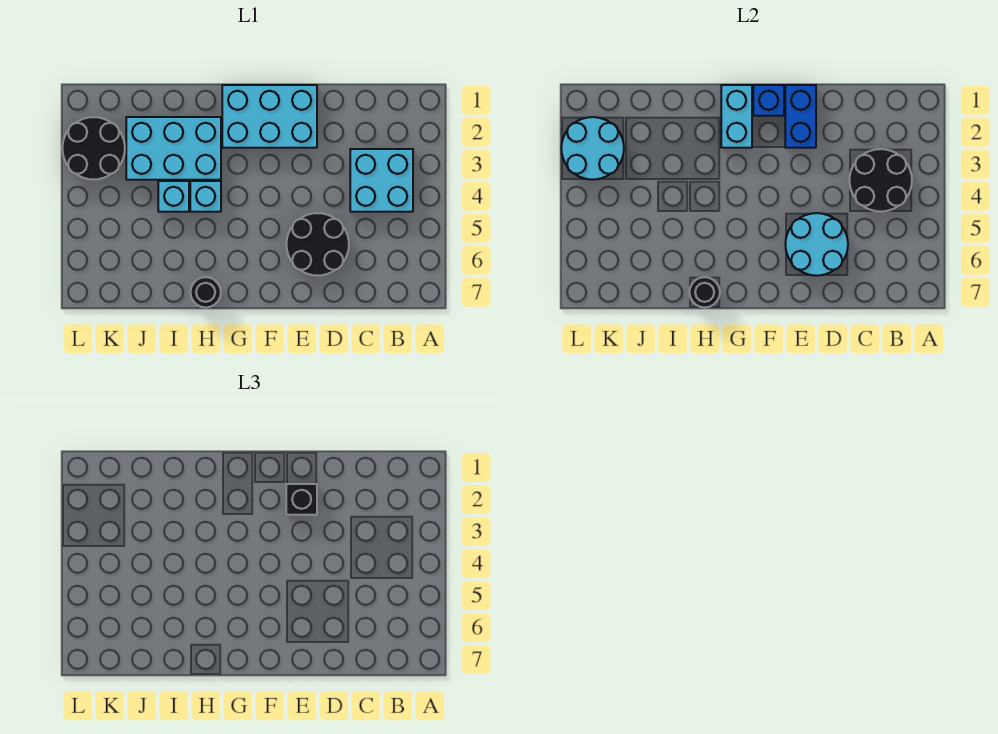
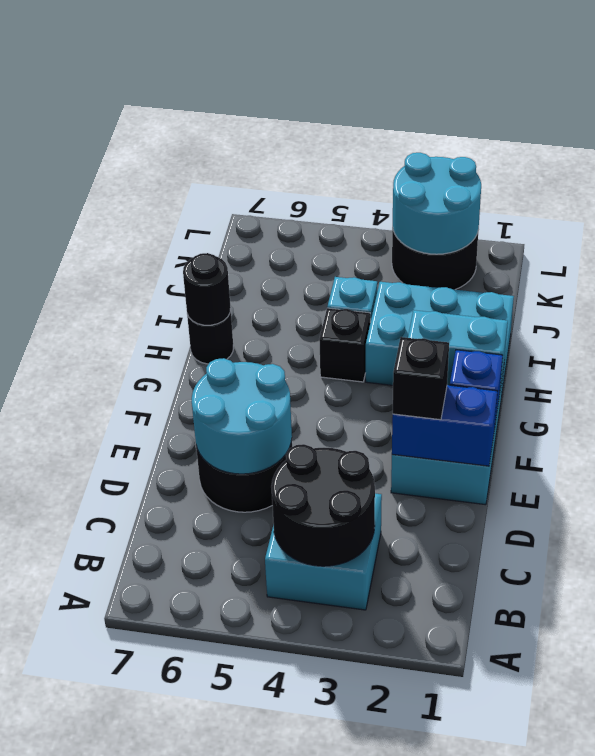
cyan brick H2:J3 level 1 -> cyan brick H1:I3 level 1
cyan brick H4 level 1 -> black brick H4 level 1

